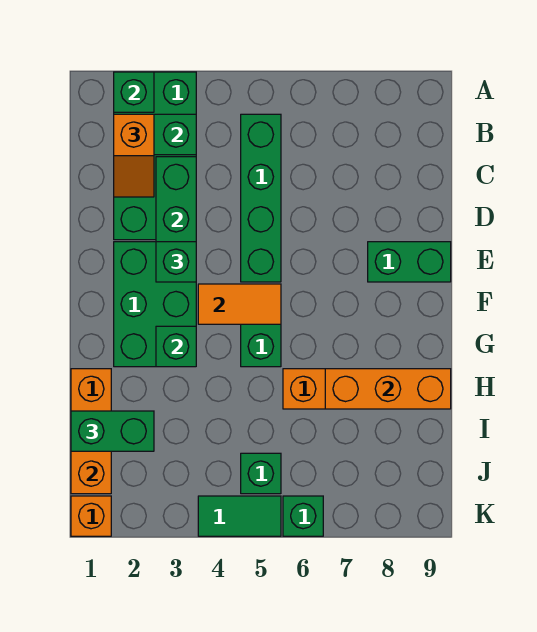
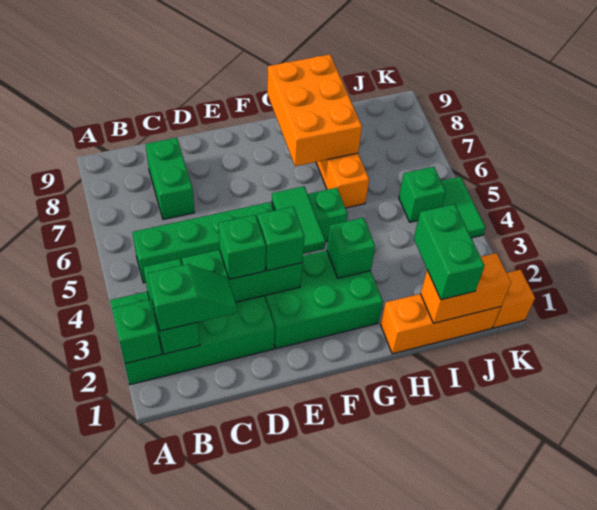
orange slope B2:C2 level 3 top B -> green slope B2:C2 level 3 top B
green brick E8:E9 level 1 -> green brick C7:C8 level 1
orange tile F4:F5 level 2 -> green tile F4:F5 level 2
orange brick H7:H9 level 2 -> orange brick G7:H9 level 2
green brick K6 level 1 -> green brick D3 level 3

